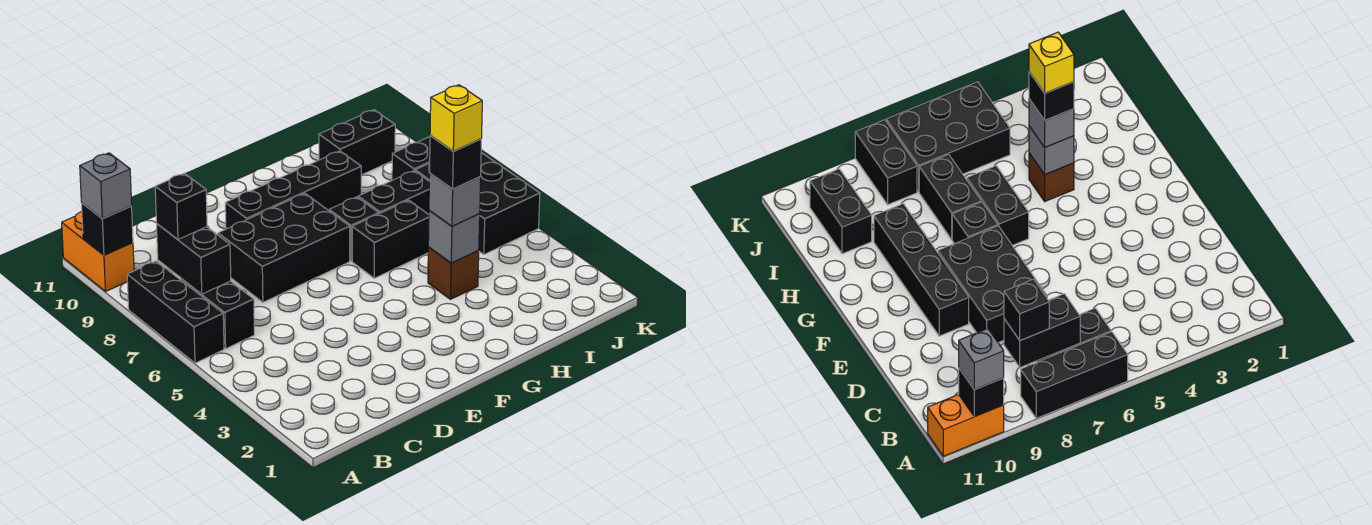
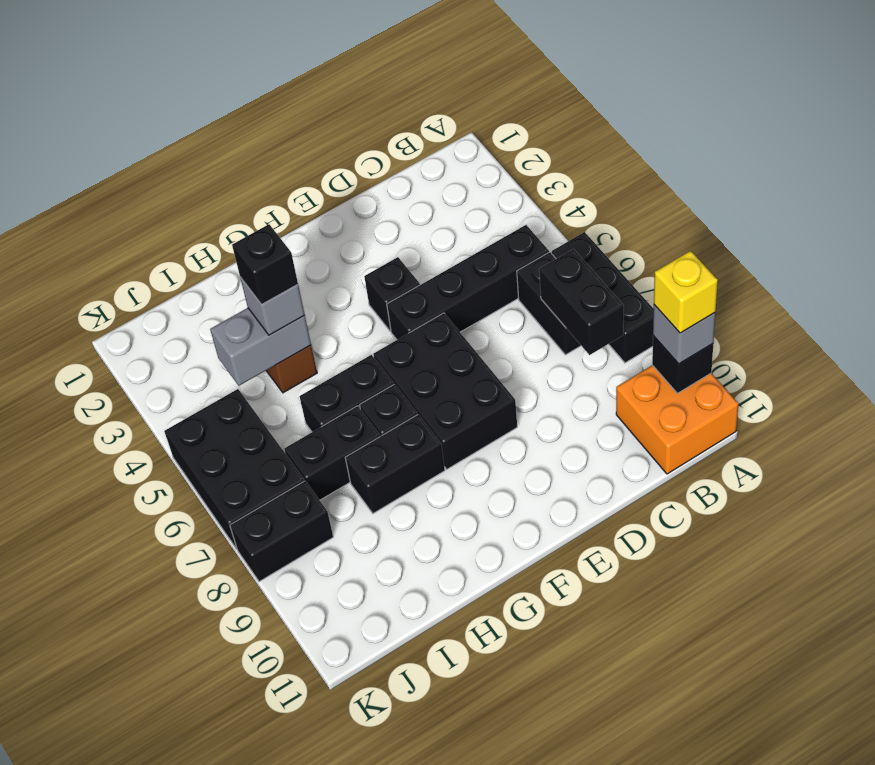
orange brick A10:A11 level 1 -> orange brick A10:B11 level 1
black brick B8 level 3 -> black brick E4 level 1
black brick D7:F8 level 1 -> black brick E6:F8 level 1
black brick E9:H9 level 1 -> black brick B5:E5 level 1
grey brick H4 level 2 -> grey brick H4:I4 level 2
yellow brick H4 level 5 -> yellow brick A10 level 4
black brick I10:J10 level 1 -> black brick G8:H8 level 1

